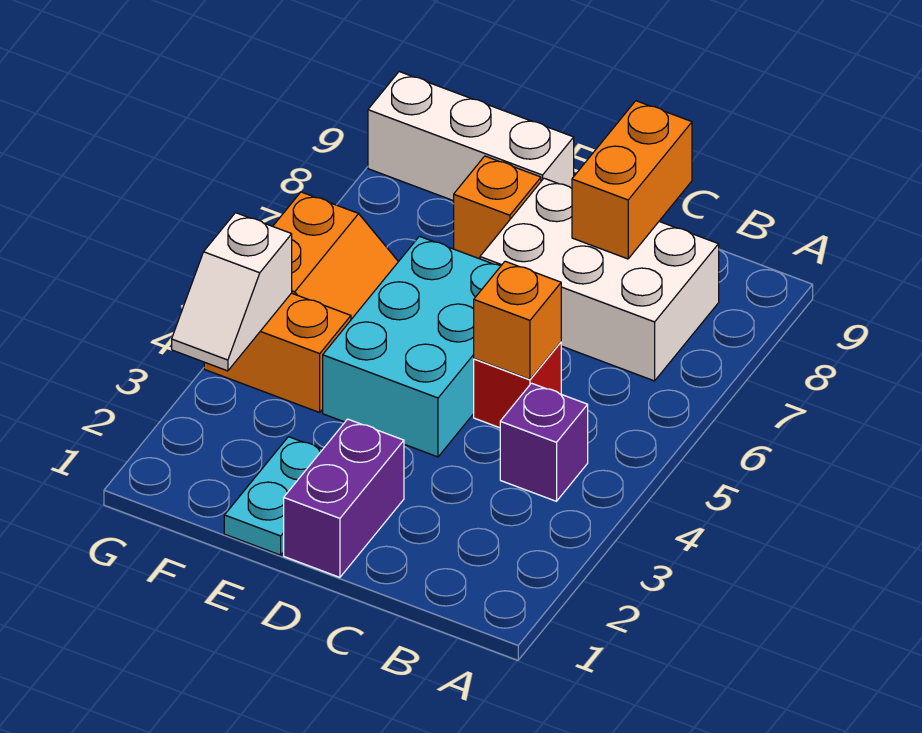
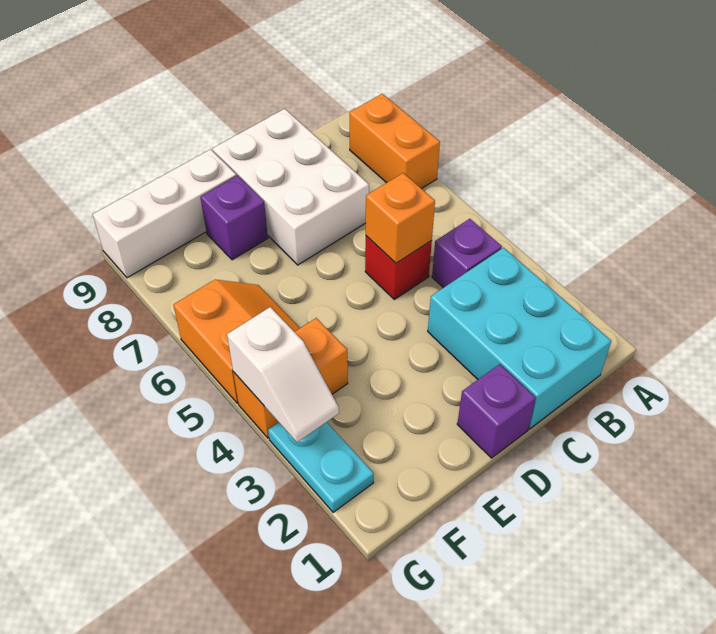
white brick B7:D8 level 1 -> white brick C7:D9 level 1
orange brick C8:C9 level 2 -> orange brick A7:A8 level 1
purple brick D1:D2 level 1 -> purple brick D1 level 1
cyan brick D4:E6 level 1 -> cyan brick B1:C3 level 1
cyan plate E1:E2 level 1 -> cyan plate G2:G3 level 1
orange brick E8 level 1 -> purple brick E8 level 1

